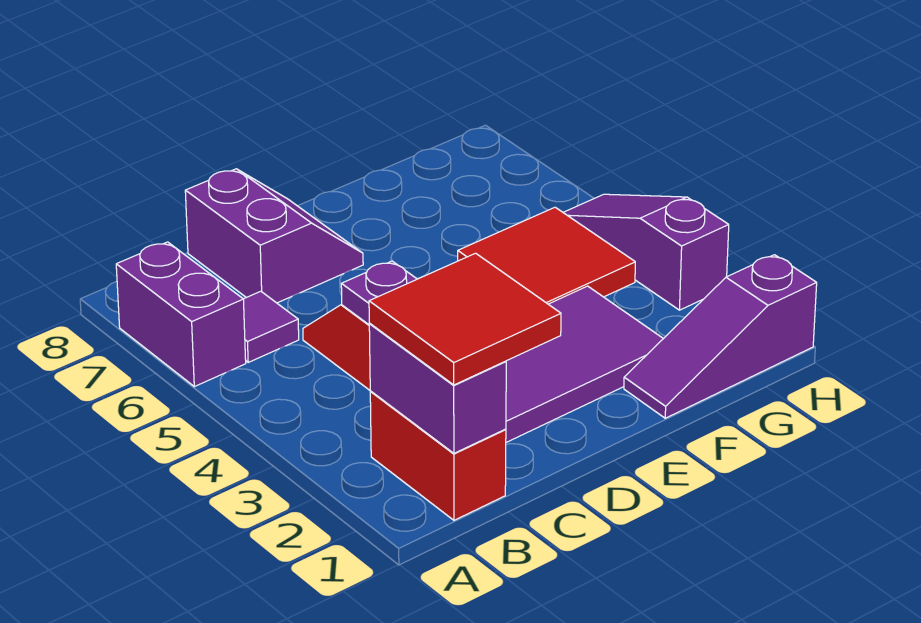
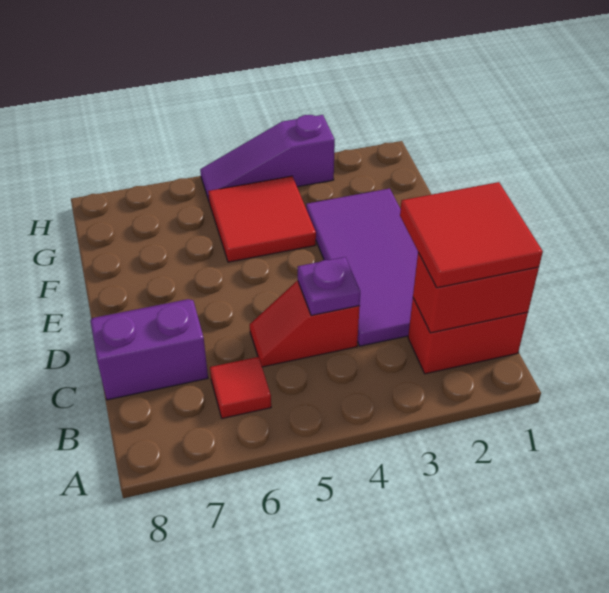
purple brick A6:A7 level 1 -> none
purple brick B1:B2 level 2 -> red brick B1:B2 level 2
purple tile B6 level 1 -> red tile B6 level 1
purple slope F1:H1 level 1 top H -> none

